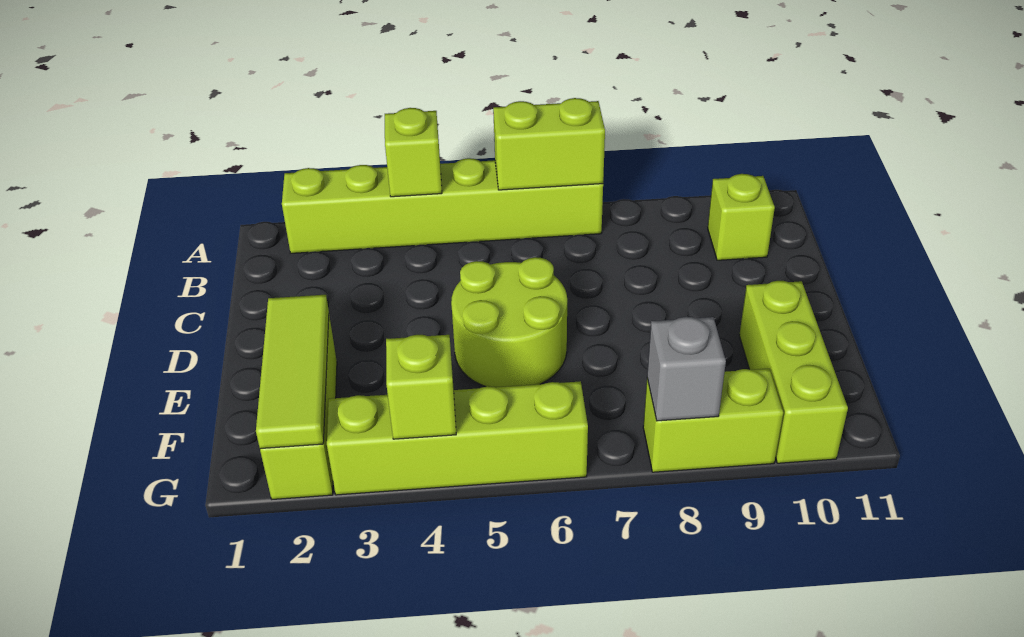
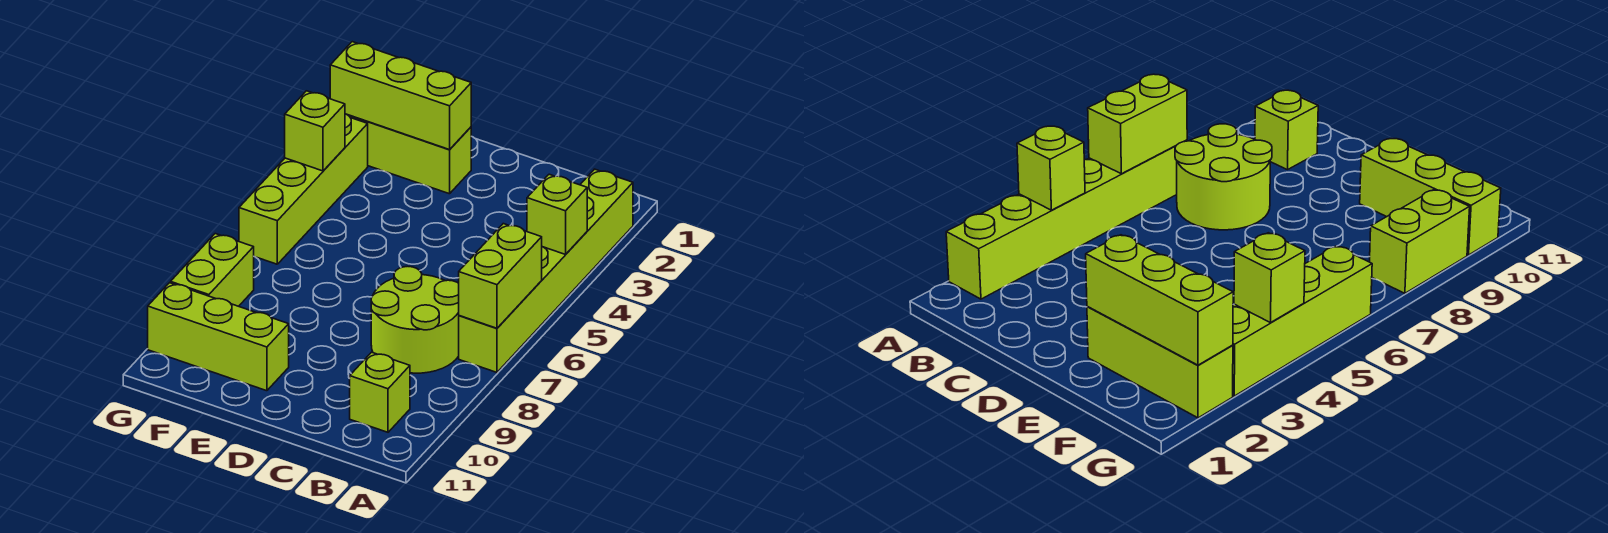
lime round brick D5:E6 level 1 -> lime round brick B7:C8 level 1
lime tile E2:G2 level 2 -> lime brick E2:G2 level 2
grey brick G8 level 2 -> none

